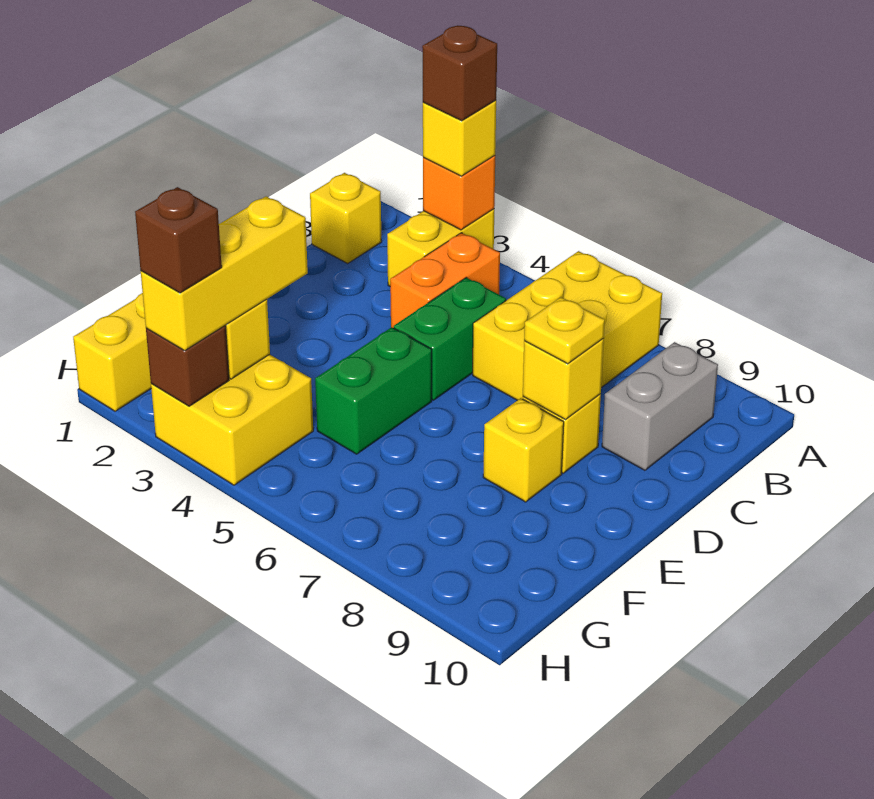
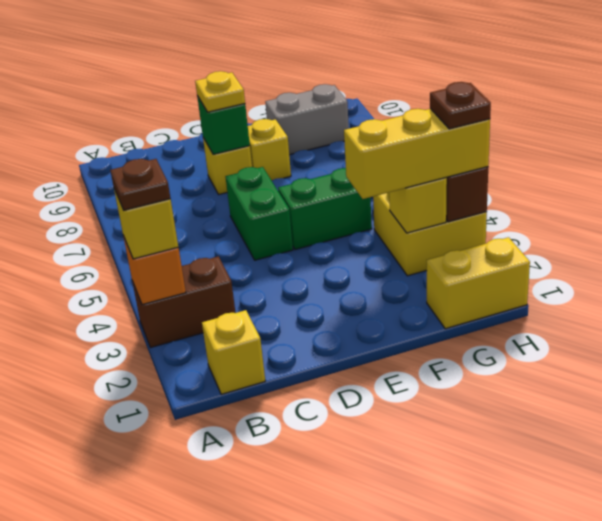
yellow brick A3:B3 level 1 -> brown brick A3:B3 level 1
brown brick A3 level 4 -> brown plate A3 level 4
yellow brick A6:C7 level 1 -> none
orange brick B4:C4 level 1 -> none
grey brick B9:C9 level 1 -> grey brick F9:G9 level 1
green brick C5:D5 level 1 -> green brick D5:D6 level 1
yellow brick D8 level 2 -> green brick D8 level 2
brown brick H3 level 4 -> brown plate H3 level 4

